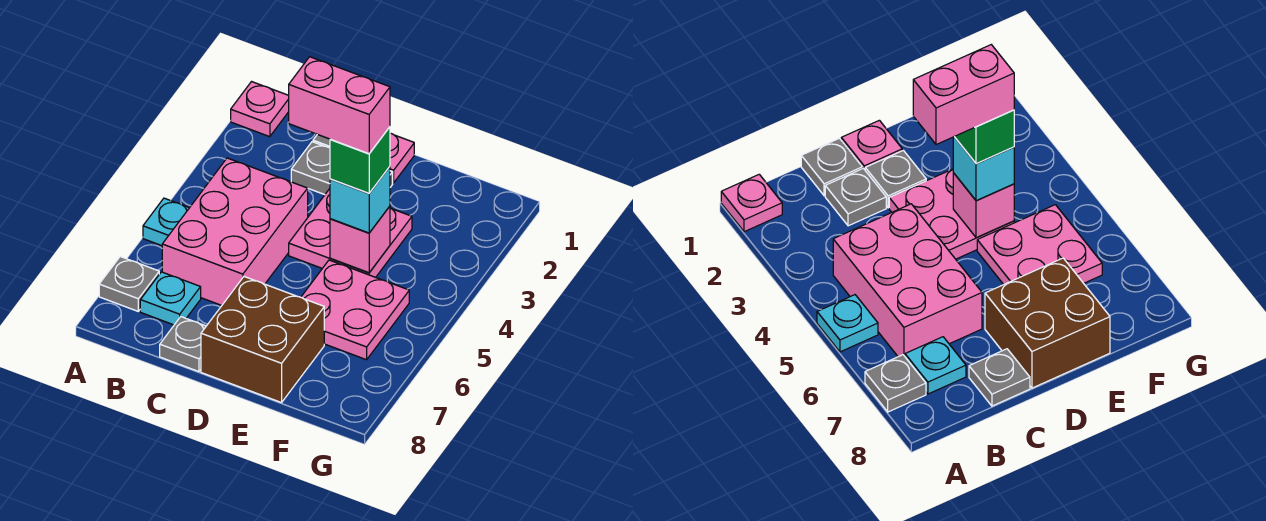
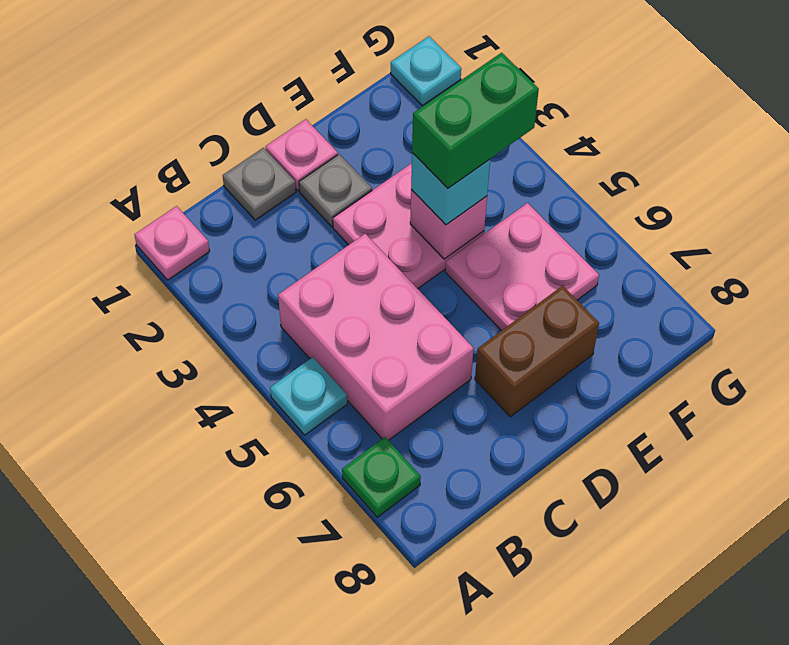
grey plate A7 level 1 -> green plate A7 level 1
cyan plate B7 level 1 -> cyan plate G1 level 1
grey plate C2 level 1 -> none
grey plate C8 level 1 -> none
pink brick D4:E4 level 5 -> none
brown brick D7:E8 level 1 -> brown brick D7:E7 level 1
green brick E4 level 4 -> green brick E4:F4 level 4

